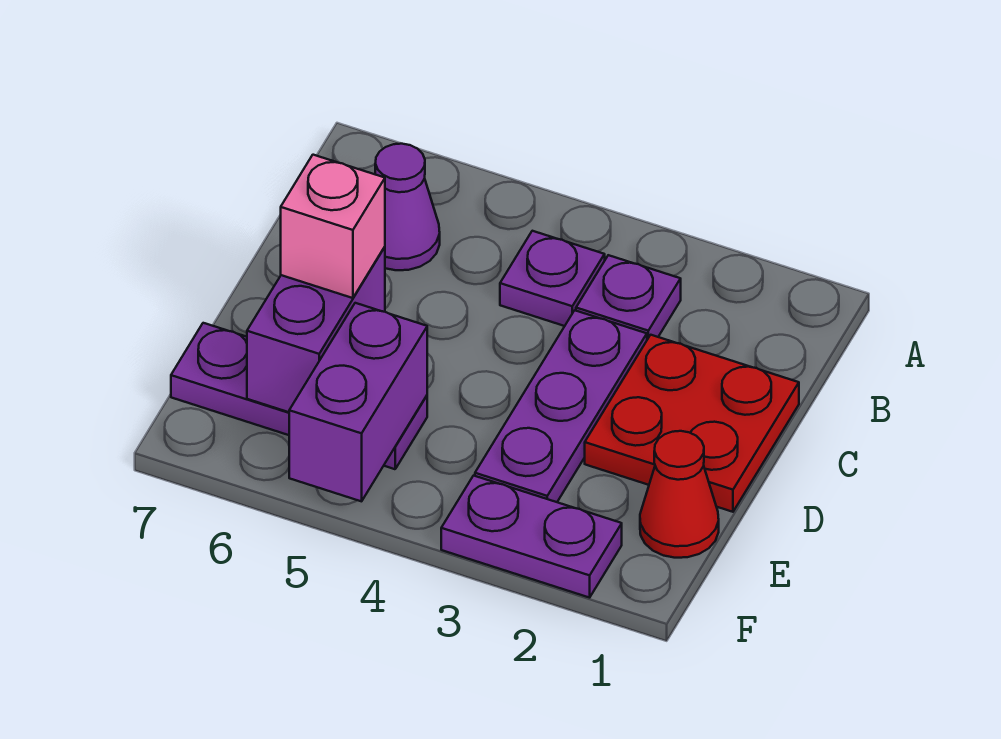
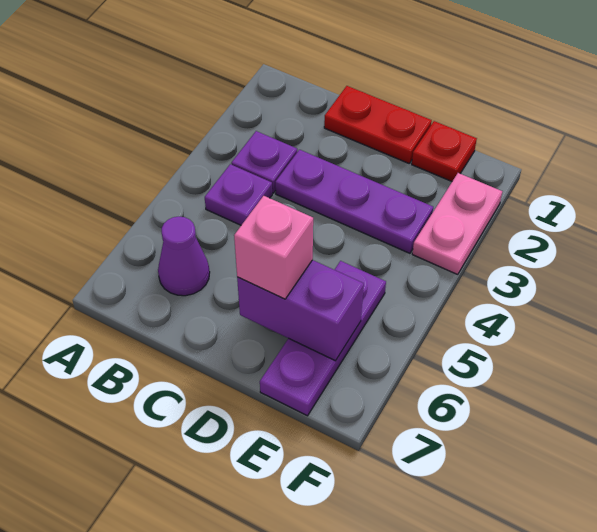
red plate C1:D2 level 1 -> red plate C1:D1 level 1
red cone E1 level 1 -> red plate E1 level 1
purple brick E5:F5 level 2 -> none
purple plate F2:F3 level 1 -> pink plate F2:F3 level 1

